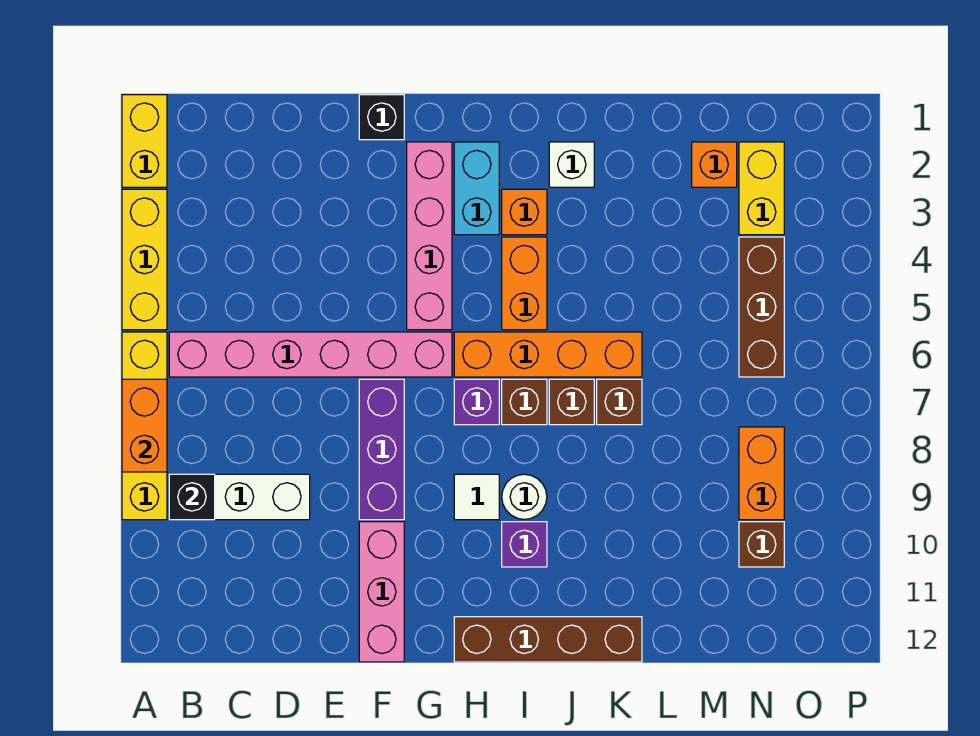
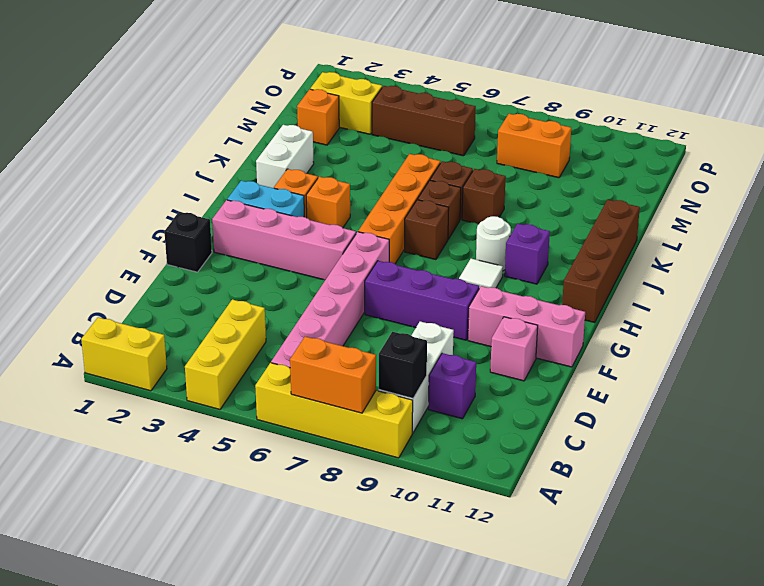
yellow brick A3:A5 level 1 -> yellow brick A4:C4 level 1
none -> pink brick E11 level 1
purple brick H7 level 1 -> purple brick C10 level 1
orange brick I4:I5 level 1 -> orange brick I4 level 1
white brick J2 level 1 -> white brick J2:K2 level 1
brown brick N10 level 1 -> brown brick K8 level 1

